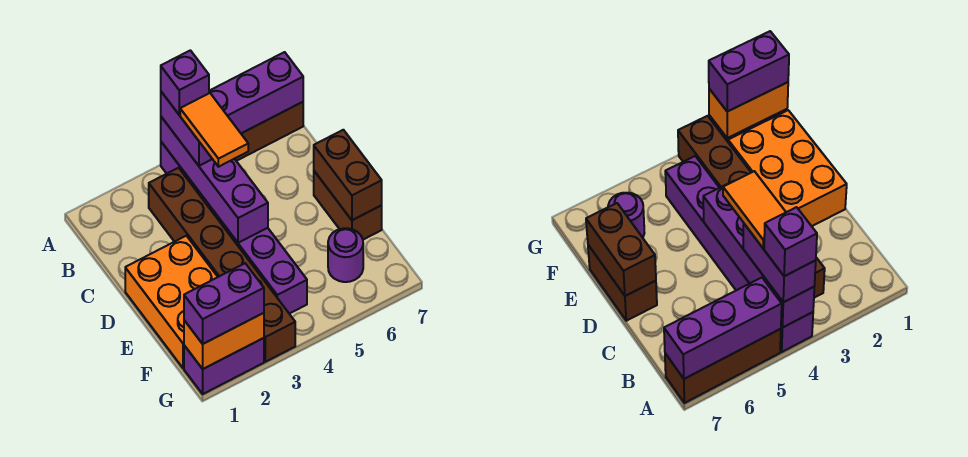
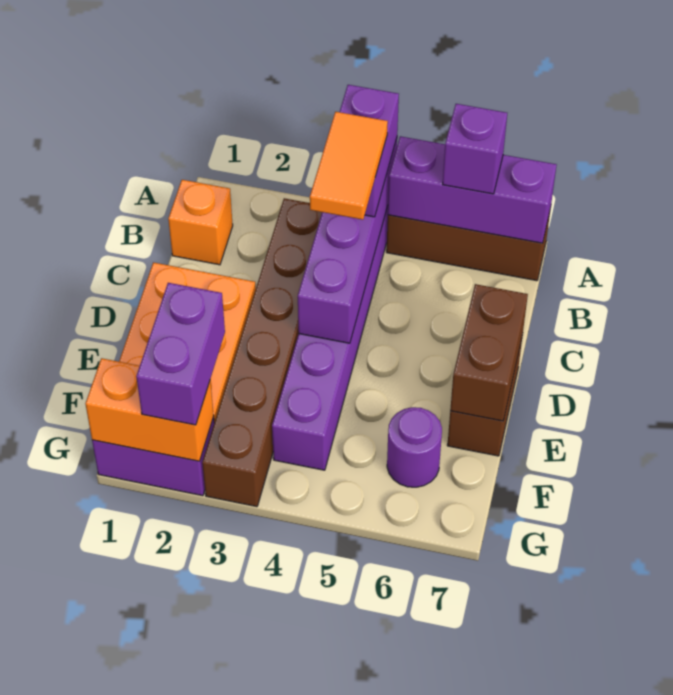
purple brick A4 level 4 -> purple brick A6 level 3
none -> orange brick B1 level 1
purple brick G1:G2 level 3 -> purple brick F2:G2 level 3

